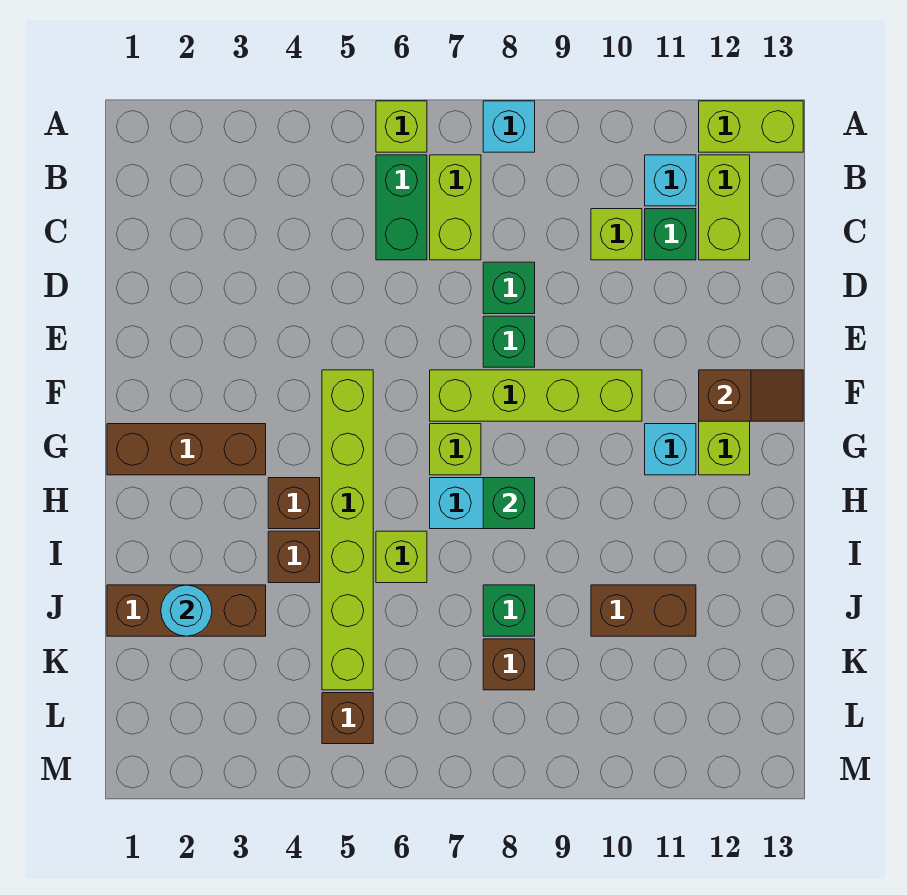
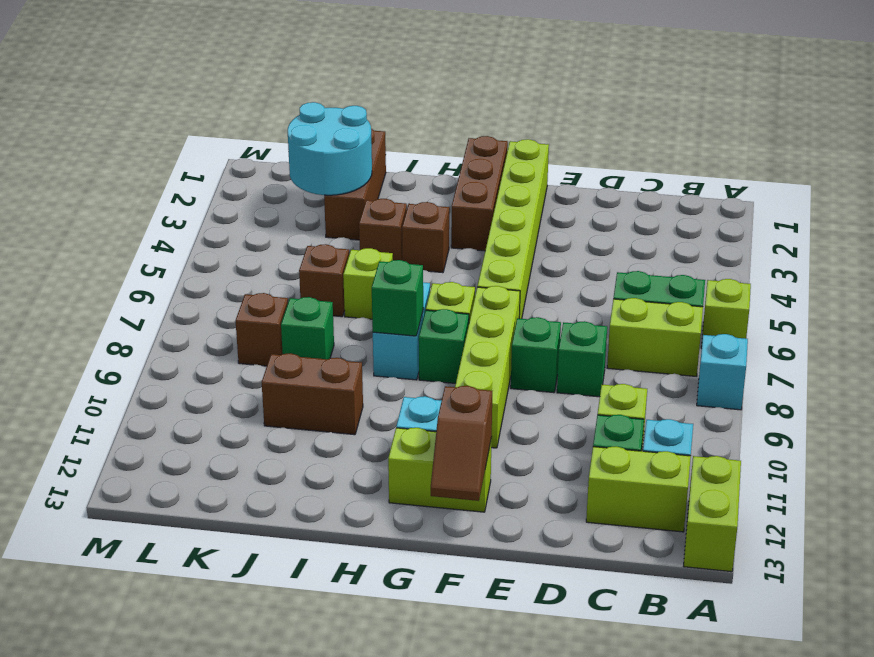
lime brick F5:K5 level 1 -> lime brick F1:F6 level 1
none -> green brick G8 level 1
cyan round brick J2 level 2 -> cyan round brick J2:K3 level 2
brown brick J10:J11 level 1 -> brown brick I10:J10 level 1
brown brick L5 level 1 -> brown brick J6 level 1

